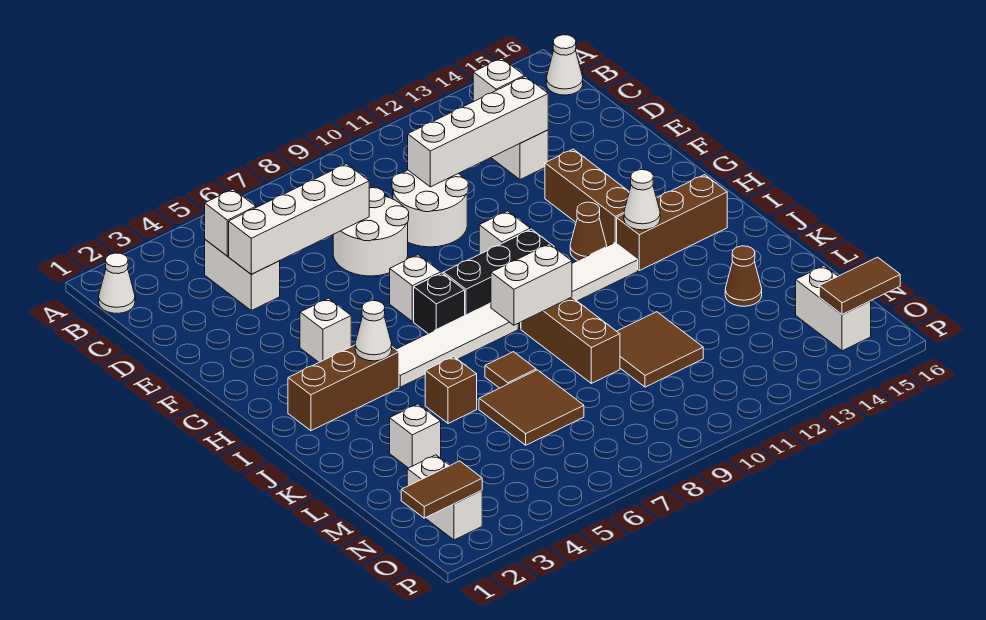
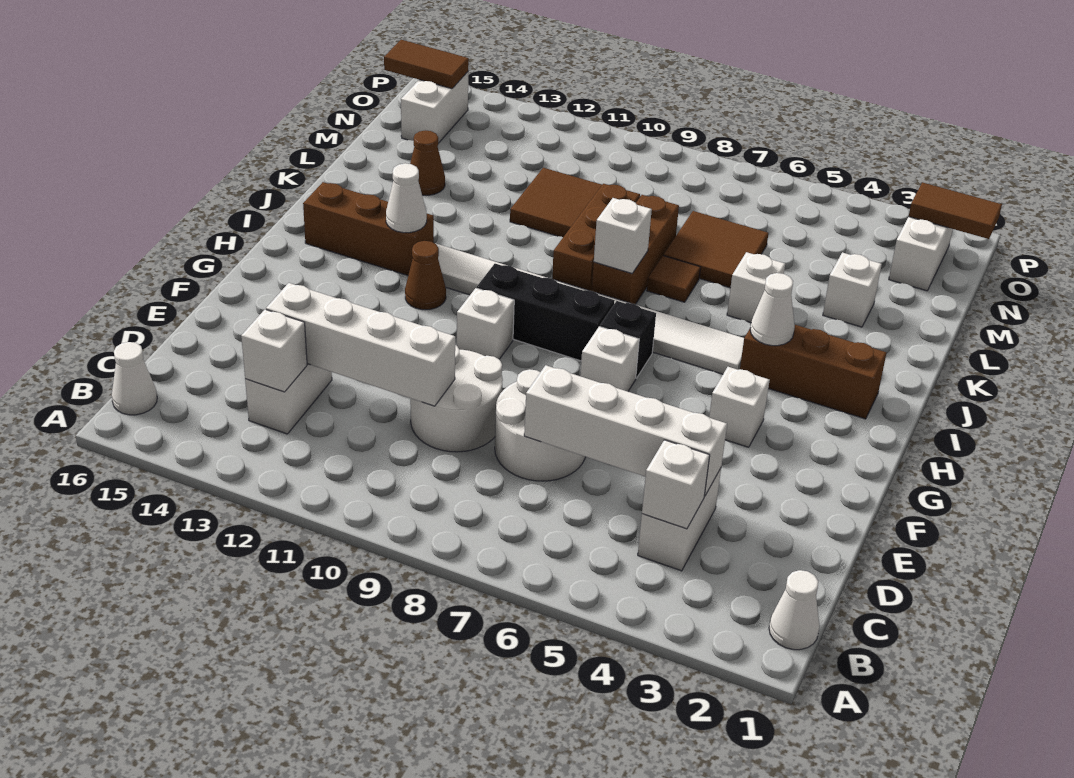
brown brick F13:H13 level 1 -> brown brick J8:L8 level 1
white brick J8:J9 level 2 -> white brick J8 level 2
brown brick K5 level 1 -> white brick K5 level 1

